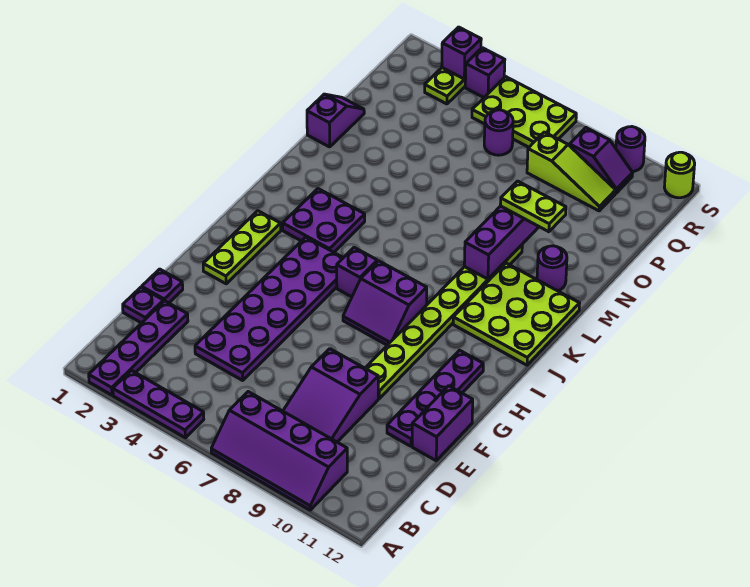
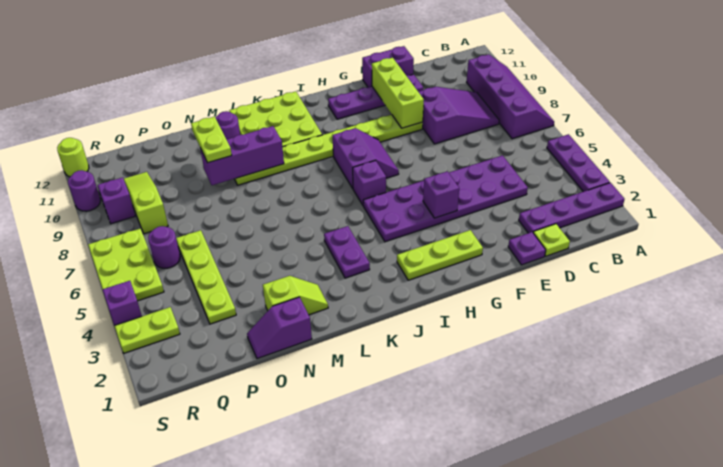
purple plate D1 level 1 -> lime plate D1 level 1
none -> lime brick F9:F11 level 2
purple plate J3:K4 level 1 -> purple plate K3:K4 level 1
none -> lime slope M2:N2 level 1 top N
none -> lime plate P3:P6 level 1
purple brick S3 level 2 -> purple brick G4 level 2

